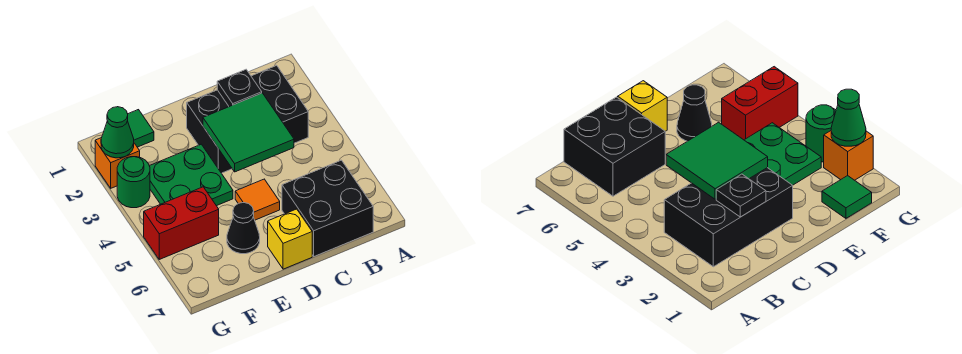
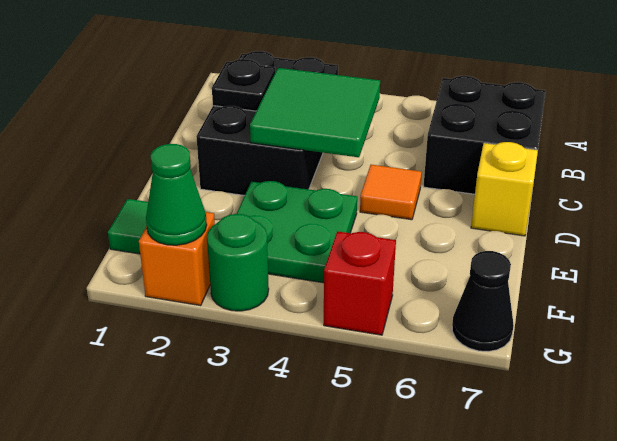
black cone E6 level 1 -> black cone G7 level 1
red brick F5:G5 level 1 -> red brick G5 level 1

